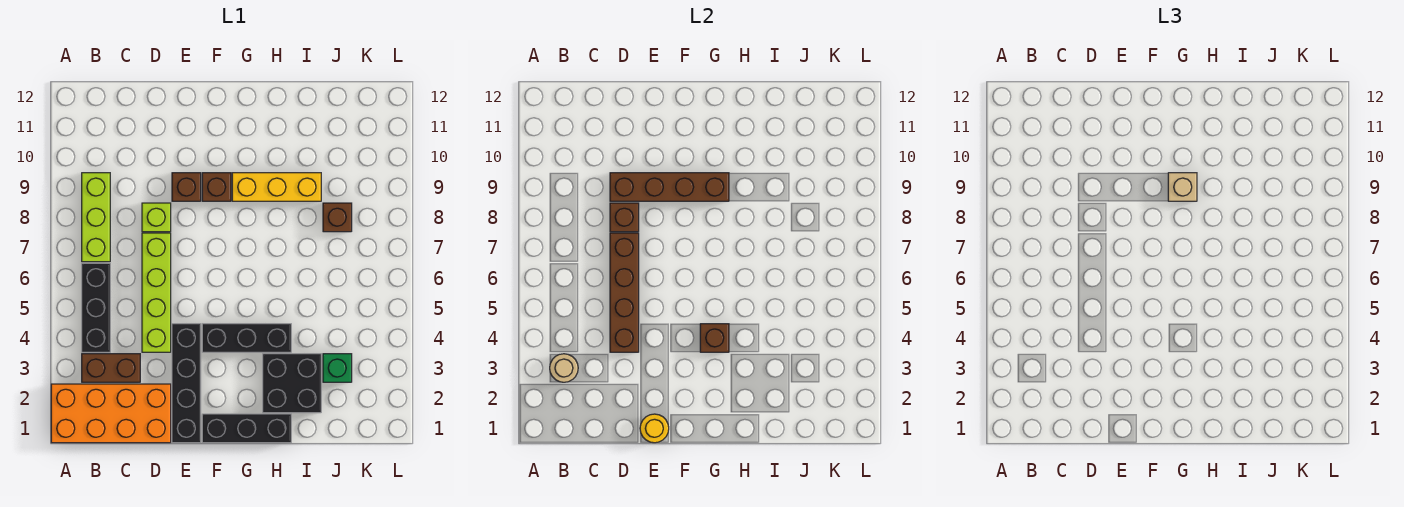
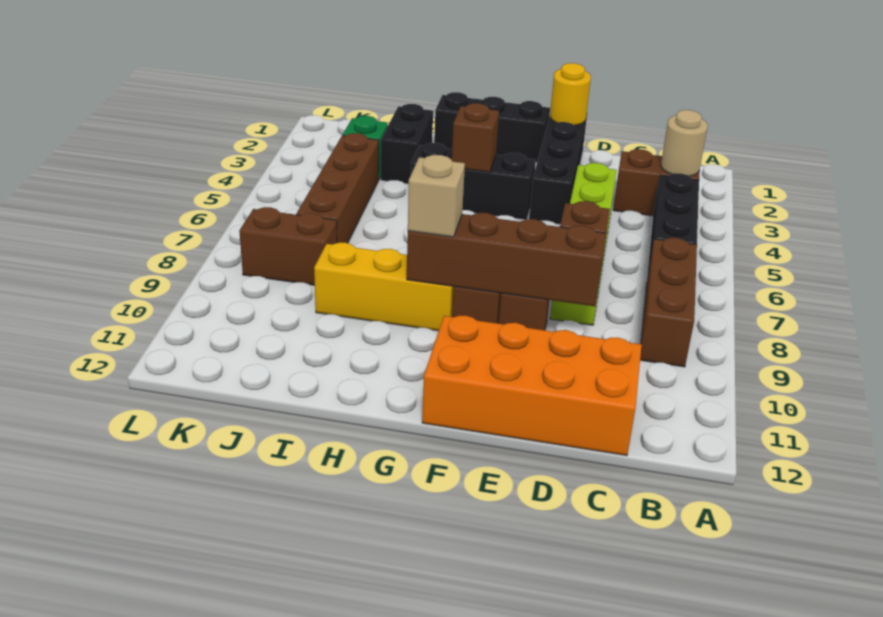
orange brick A1:D2 level 1 -> orange brick C11:F12 level 1
lime brick B7:B9 level 1 -> brown brick B7:B9 level 1
brown brick D4:D7 level 2 -> brown brick J4:J7 level 1
black brick H2:I3 level 1 -> black brick I2:I3 level 1
brown brick J8 level 1 -> brown brick J8:K8 level 1

